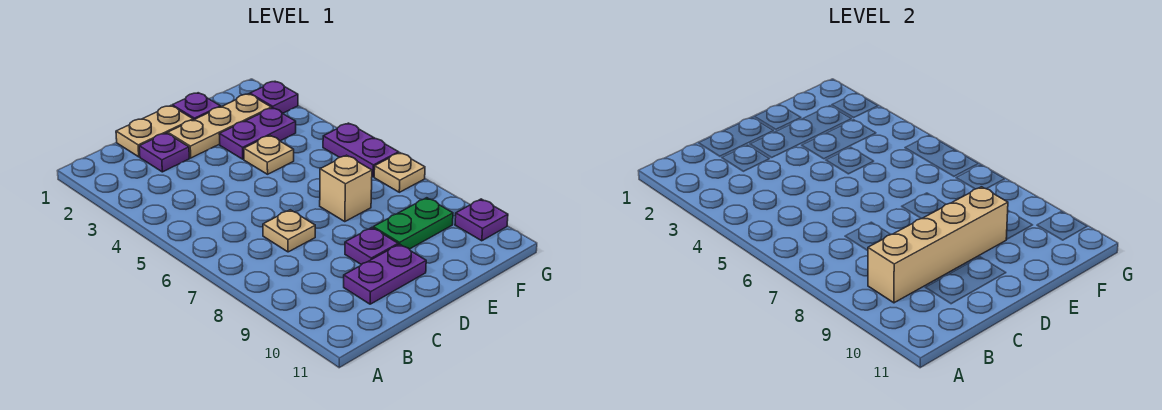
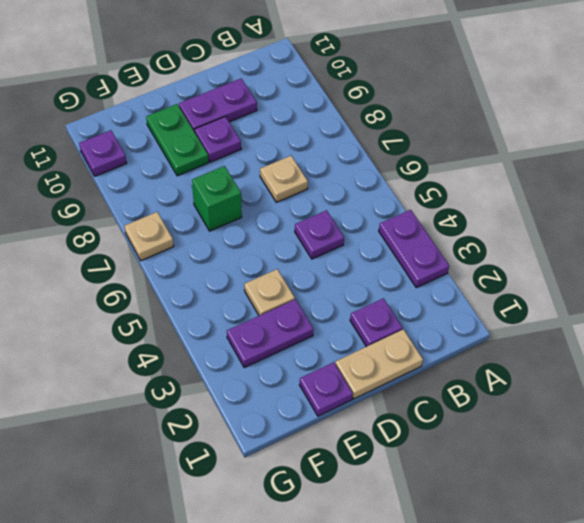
tan brick B9:E9 level 2 -> none
tan plate D2:F2 level 1 -> none
tan brick E7 level 1 -> green brick E7 level 1
green plate E9:F9 level 1 -> green plate E9:E10 level 1
purple plate G2 level 1 -> purple plate C5 level 1
purple plate G5:G6 level 1 -> purple plate A3:A4 level 1

